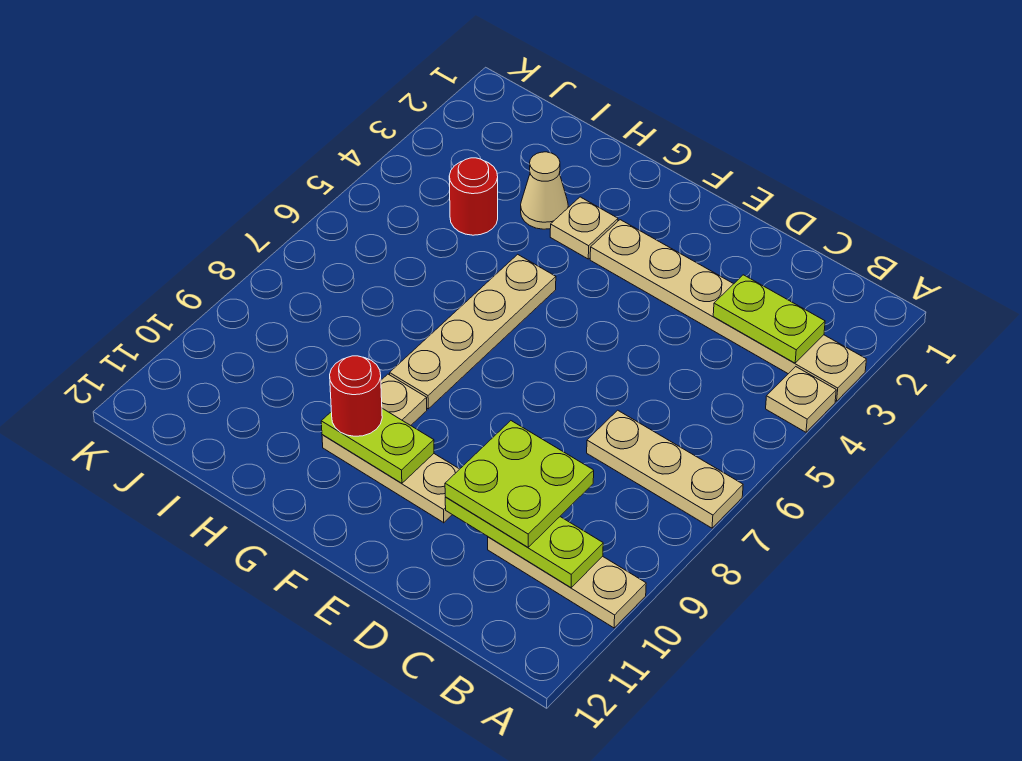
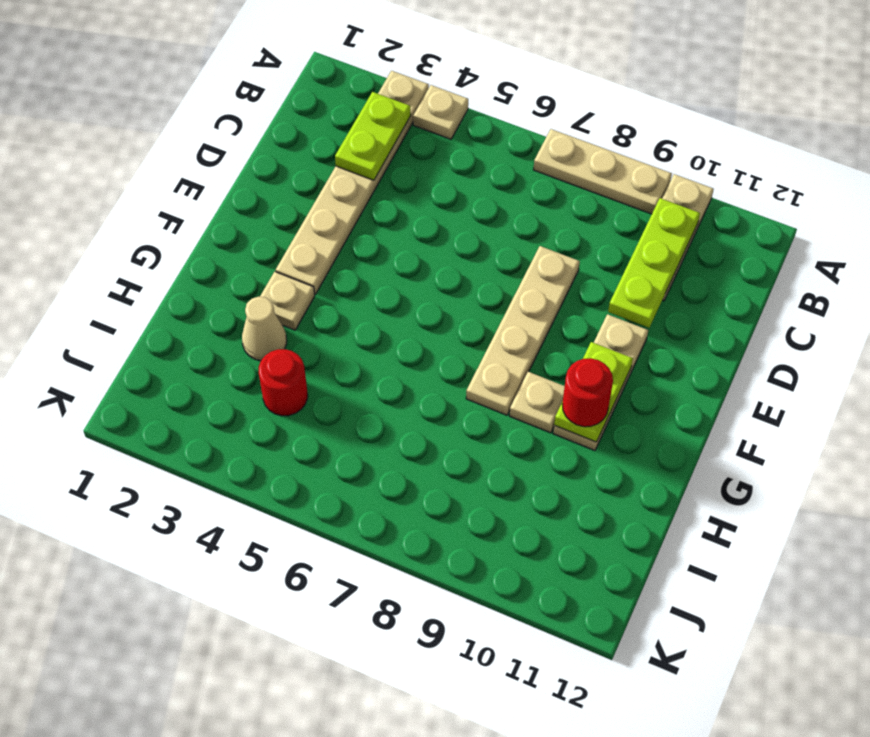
tan plate A7:C7 level 1 -> tan plate A7:A9 level 1
lime plate C9:D10 level 3 -> none
tan plate G5:G8 level 1 -> tan plate D8:G8 level 1

